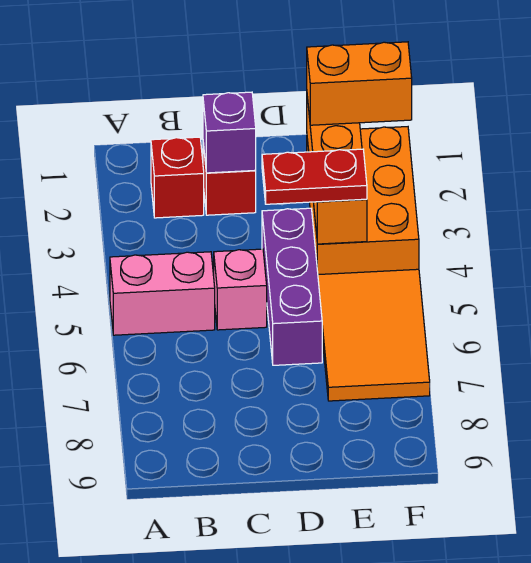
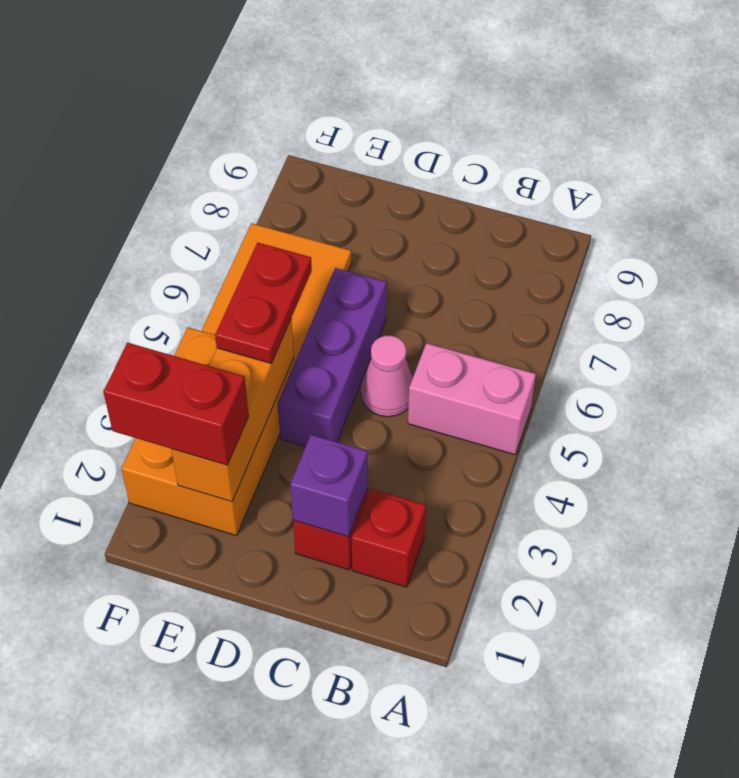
pink brick C5 level 1 -> pink cone C5 level 1
red plate D4:E4 level 3 -> red plate E4:E5 level 3
orange brick E2:F2 level 3 -> red brick E2:F2 level 3

